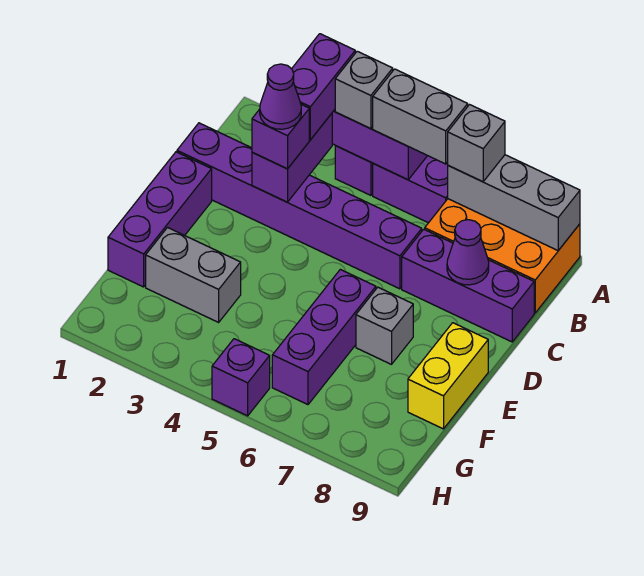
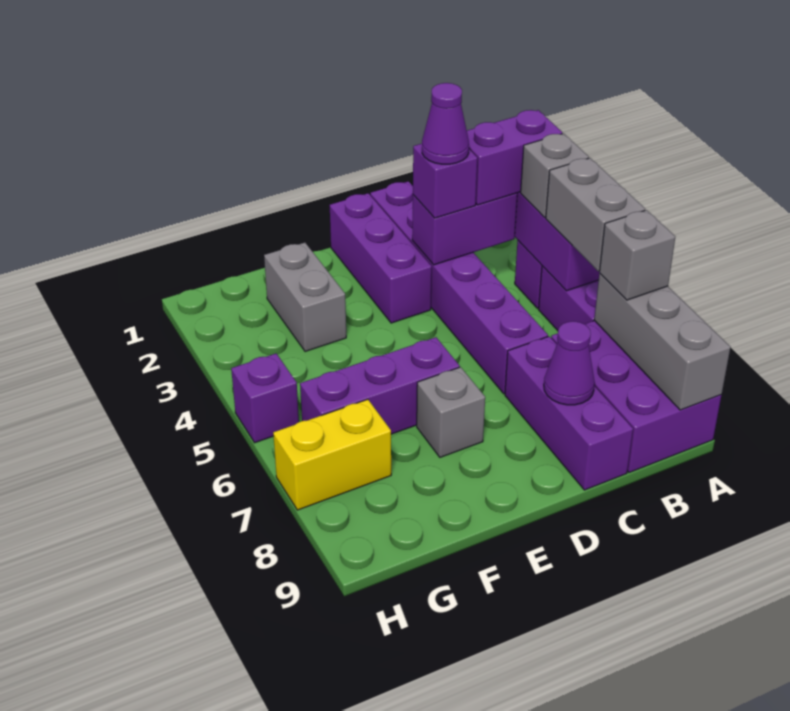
orange brick A7:B9 level 1 -> purple brick A7:B9 level 1
purple brick D1:F1 level 1 -> purple brick D1:D3 level 1
yellow brick E9:F9 level 1 -> yellow brick G7:H7 level 1

